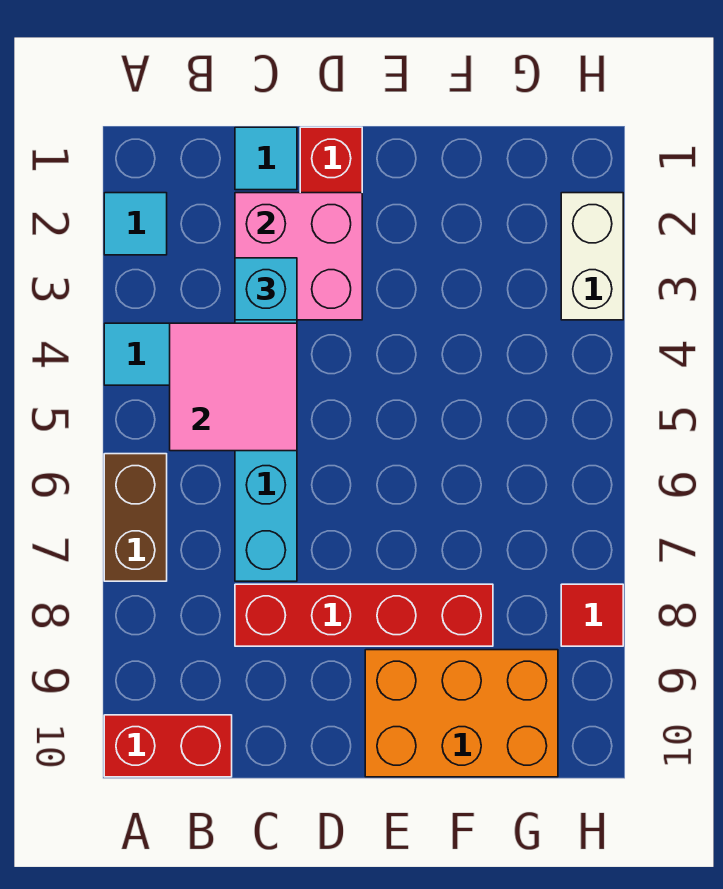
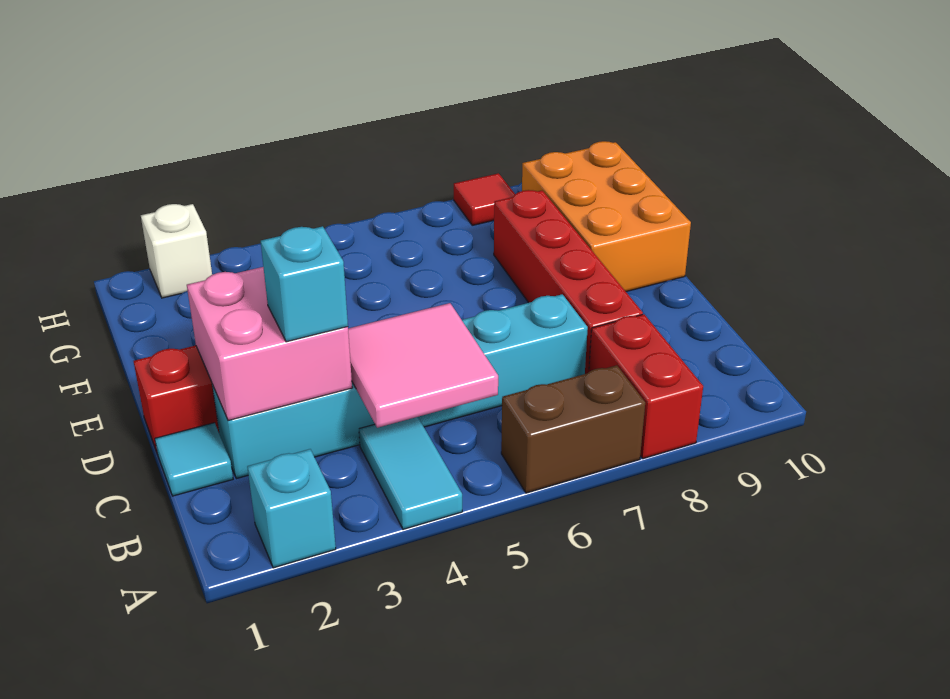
cyan tile A2 level 1 -> cyan brick A2 level 1
red brick A10:B10 level 1 -> red brick A8:B8 level 1
white brick H2:H3 level 1 -> white brick H2 level 1

